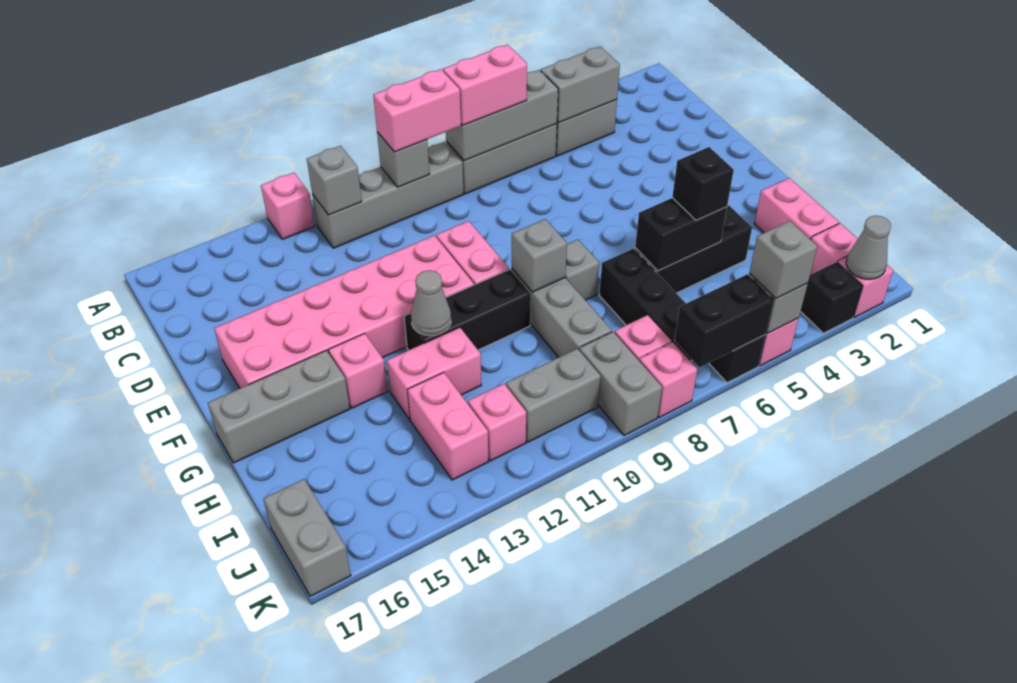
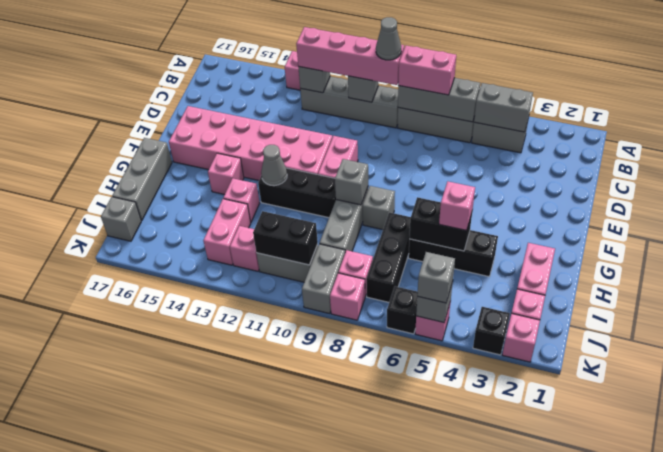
pink brick B9:B10 level 3 -> pink brick B9:B12 level 3
grey brick G15:G17 level 1 -> grey brick G17:I17 level 1
black brick H5 level 3 -> pink brick H5 level 3
pink brick H12:H13 level 1 -> pink brick H13 level 1
grey brick J17:K17 level 1 -> grey brick J17 level 1
grey cone K2 level 2 -> grey cone B9 level 4
black brick K6:K7 level 2 -> black brick J10:J11 level 2

